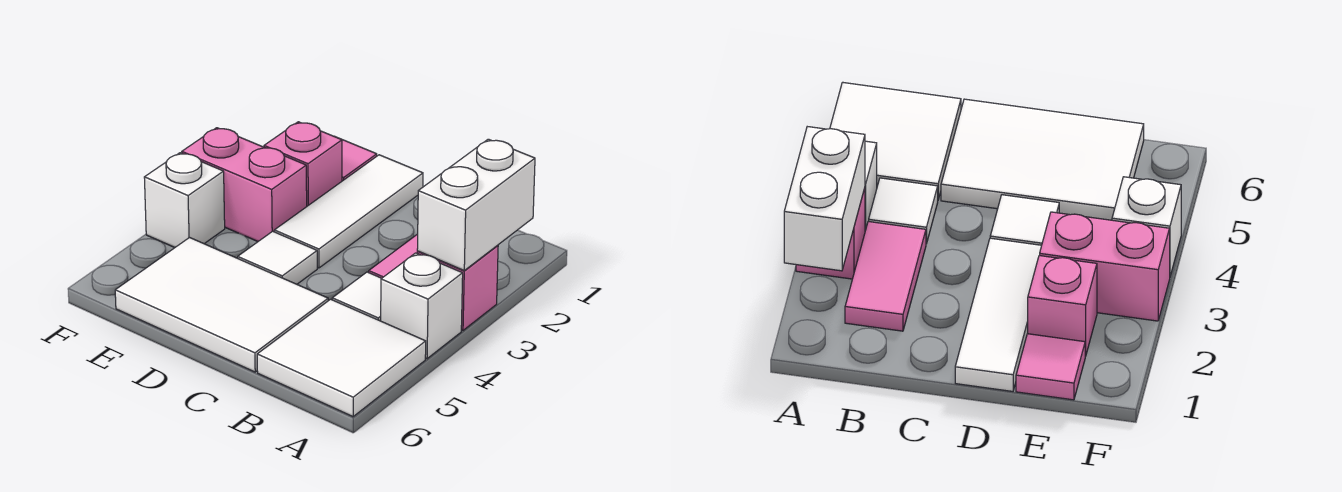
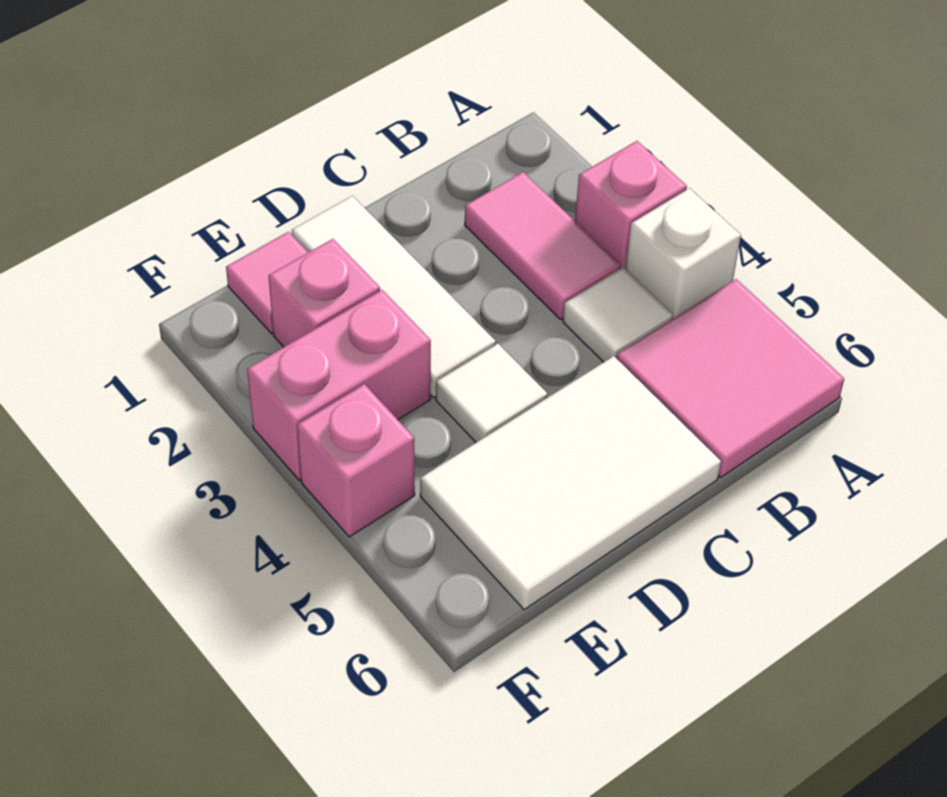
white brick A2:A3 level 2 -> none
white tile A5:B6 level 1 -> pink tile A5:B6 level 1
white brick F4 level 1 -> pink brick F4 level 1

